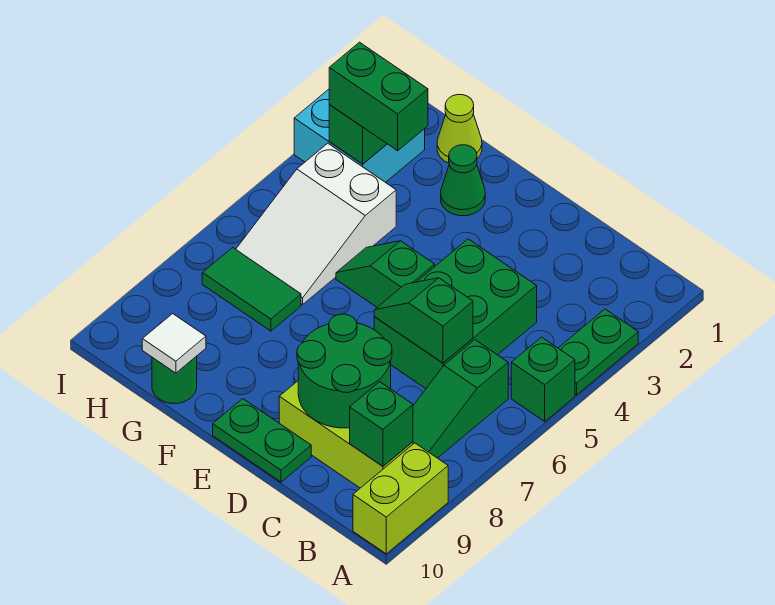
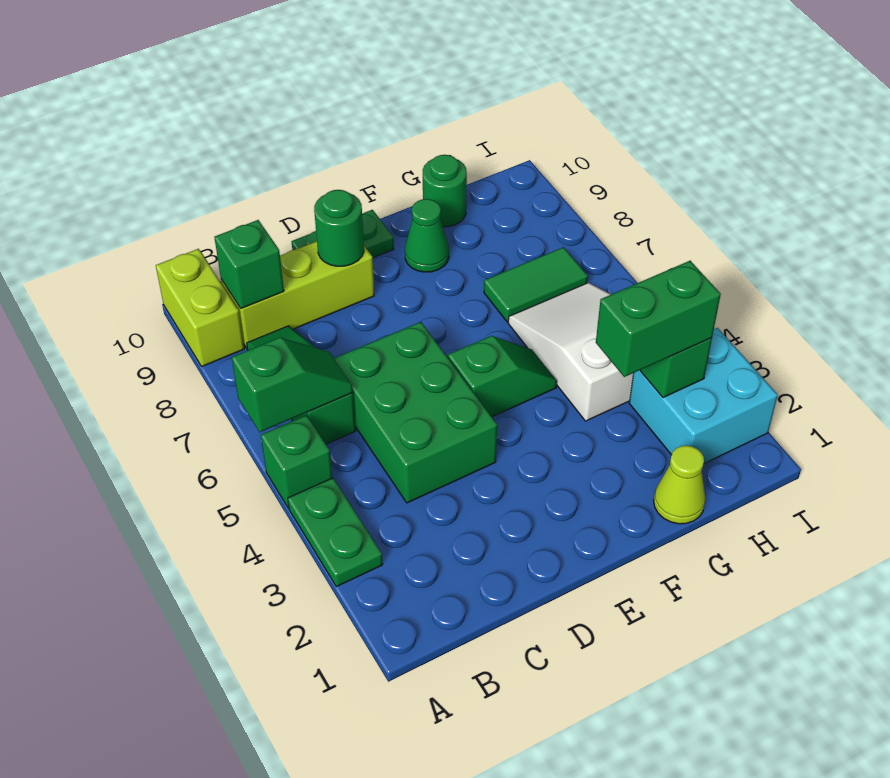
green slope C6:D6 level 2 top C -> green slope A6:B6 level 2 top A
green round brick C8:D9 level 2 -> green round brick D9 level 2
green cone F2 level 1 -> green cone F9 level 1
white tile G10 level 2 -> none

